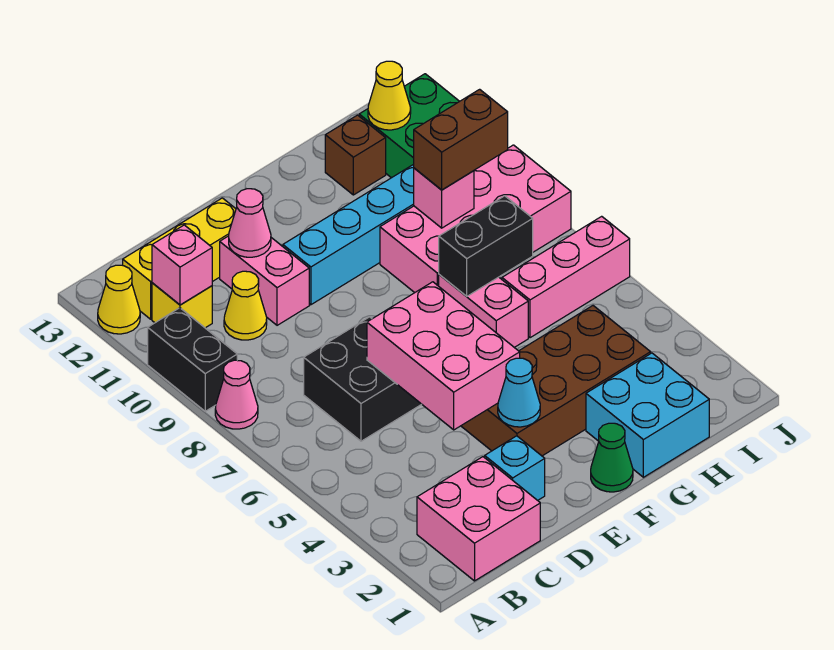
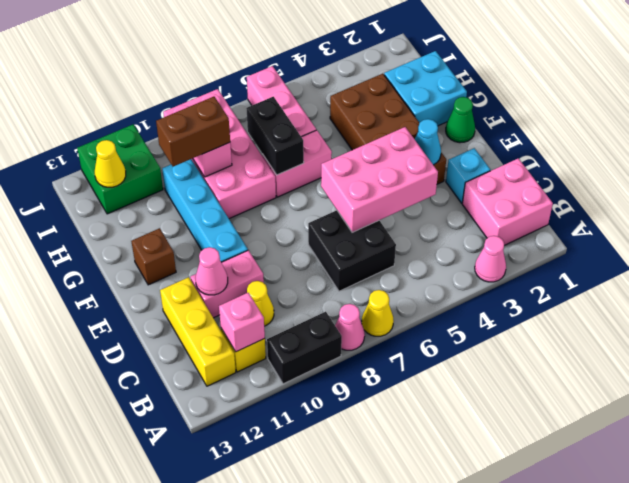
none -> pink cone A3 level 1
yellow cone A12 level 1 -> yellow cone A7 level 1
brown brick H9:I9 level 3 -> brown brick H9:H10 level 3
brown brick H12 level 1 -> brown brick F12 level 1

